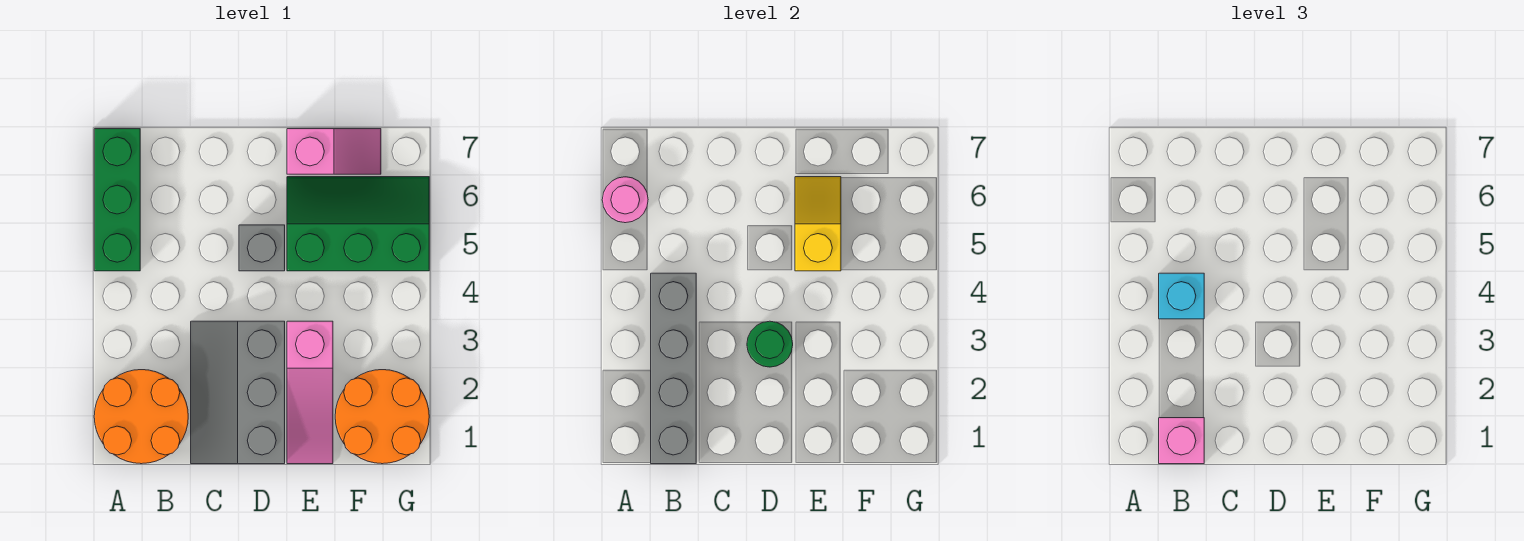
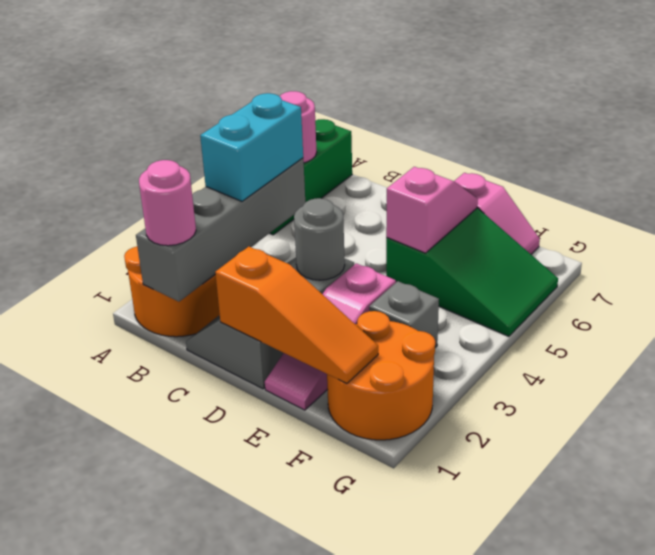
pink brick B1 level 3 -> pink round brick B1 level 3
cyan brick B4 level 3 -> cyan brick B3:B4 level 3
none -> orange slope D1:F1 level 2 top D
green round brick D3 level 2 -> grey round brick D3 level 2
grey brick D5 level 1 -> grey brick F3 level 1
green slope E5:G6 level 1 top 5 -> green slope E5:G6 level 1 top E
yellow slope E5:E6 level 2 top 5 -> pink slope E5:E6 level 2 top 5

